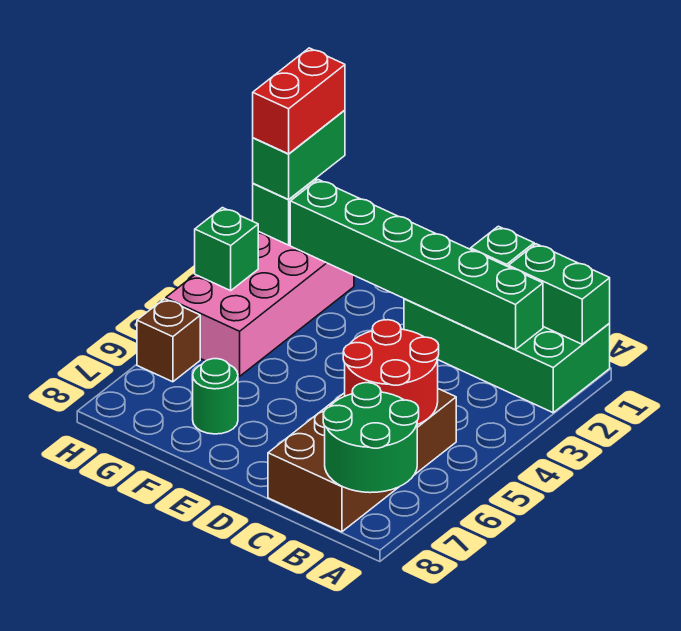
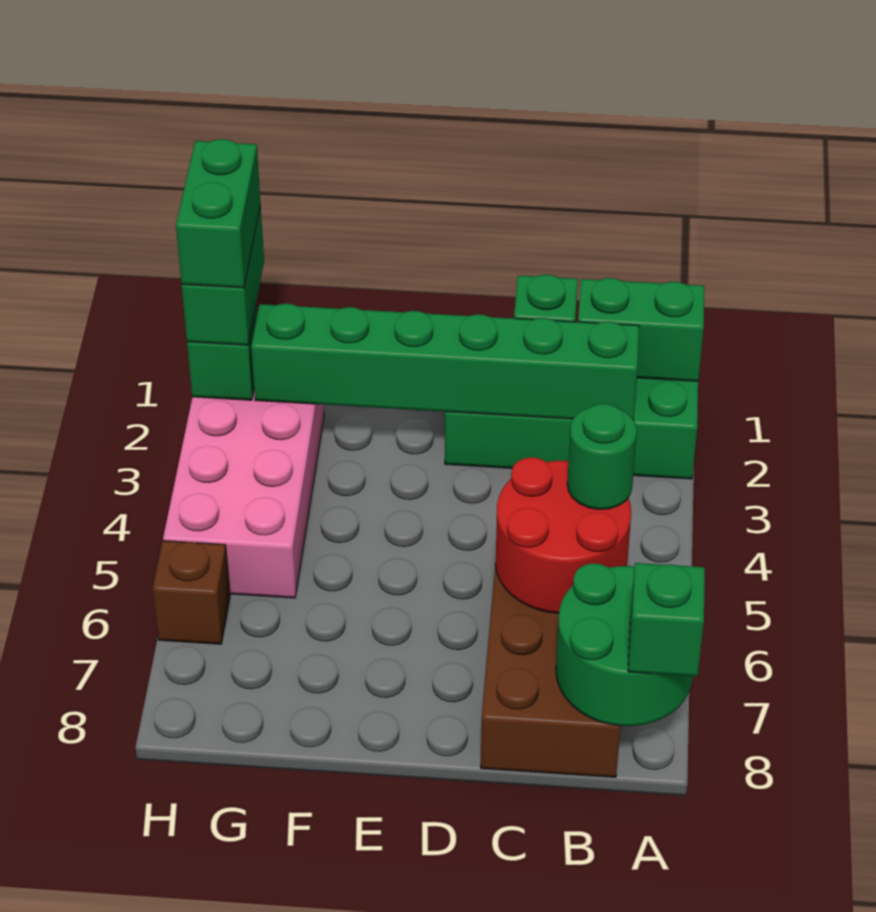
green round brick F7 level 1 -> green round brick B5 level 3
red brick H1:H2 level 4 -> green brick H1:H2 level 4
green brick H4 level 2 -> green brick A8 level 3

